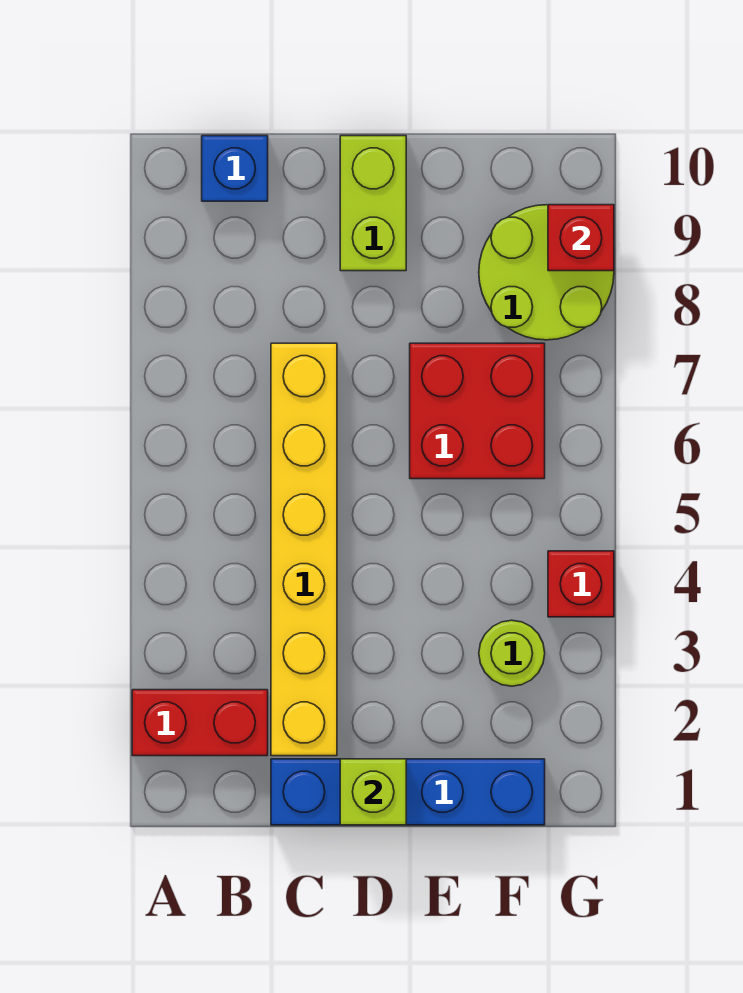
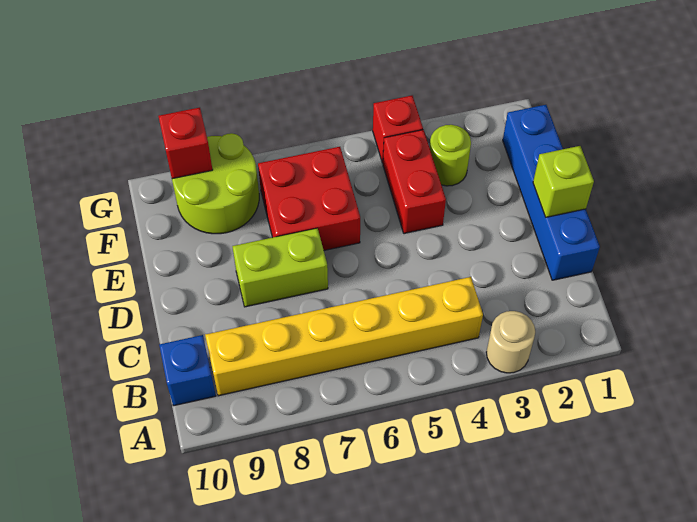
red brick A2:B2 level 1 -> red brick E4:F4 level 1
none -> tan round brick A3 level 1
yellow brick C2:C7 level 1 -> yellow brick B4:B9 level 1
lime brick D9:D10 level 1 -> lime brick D7:D8 level 1

